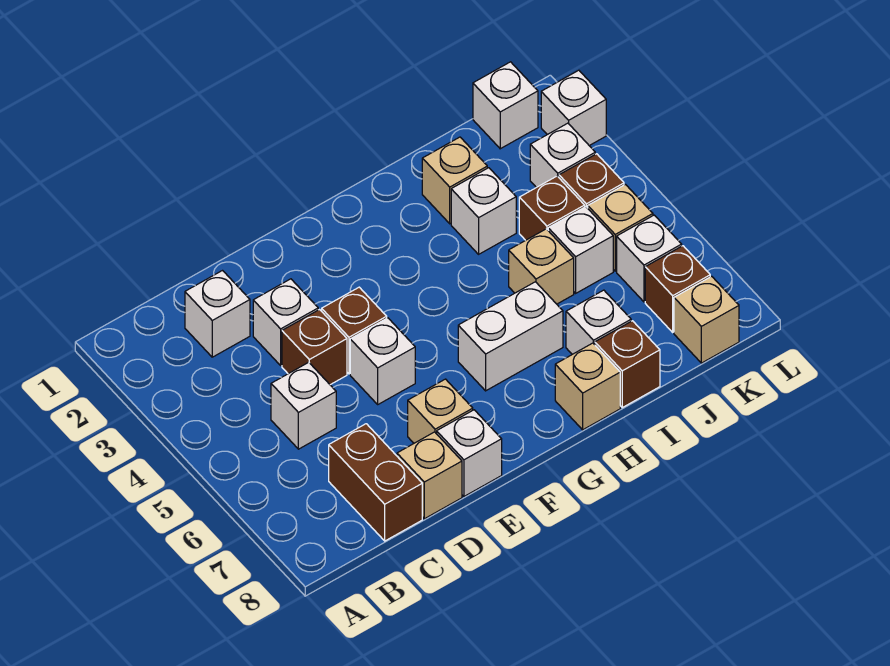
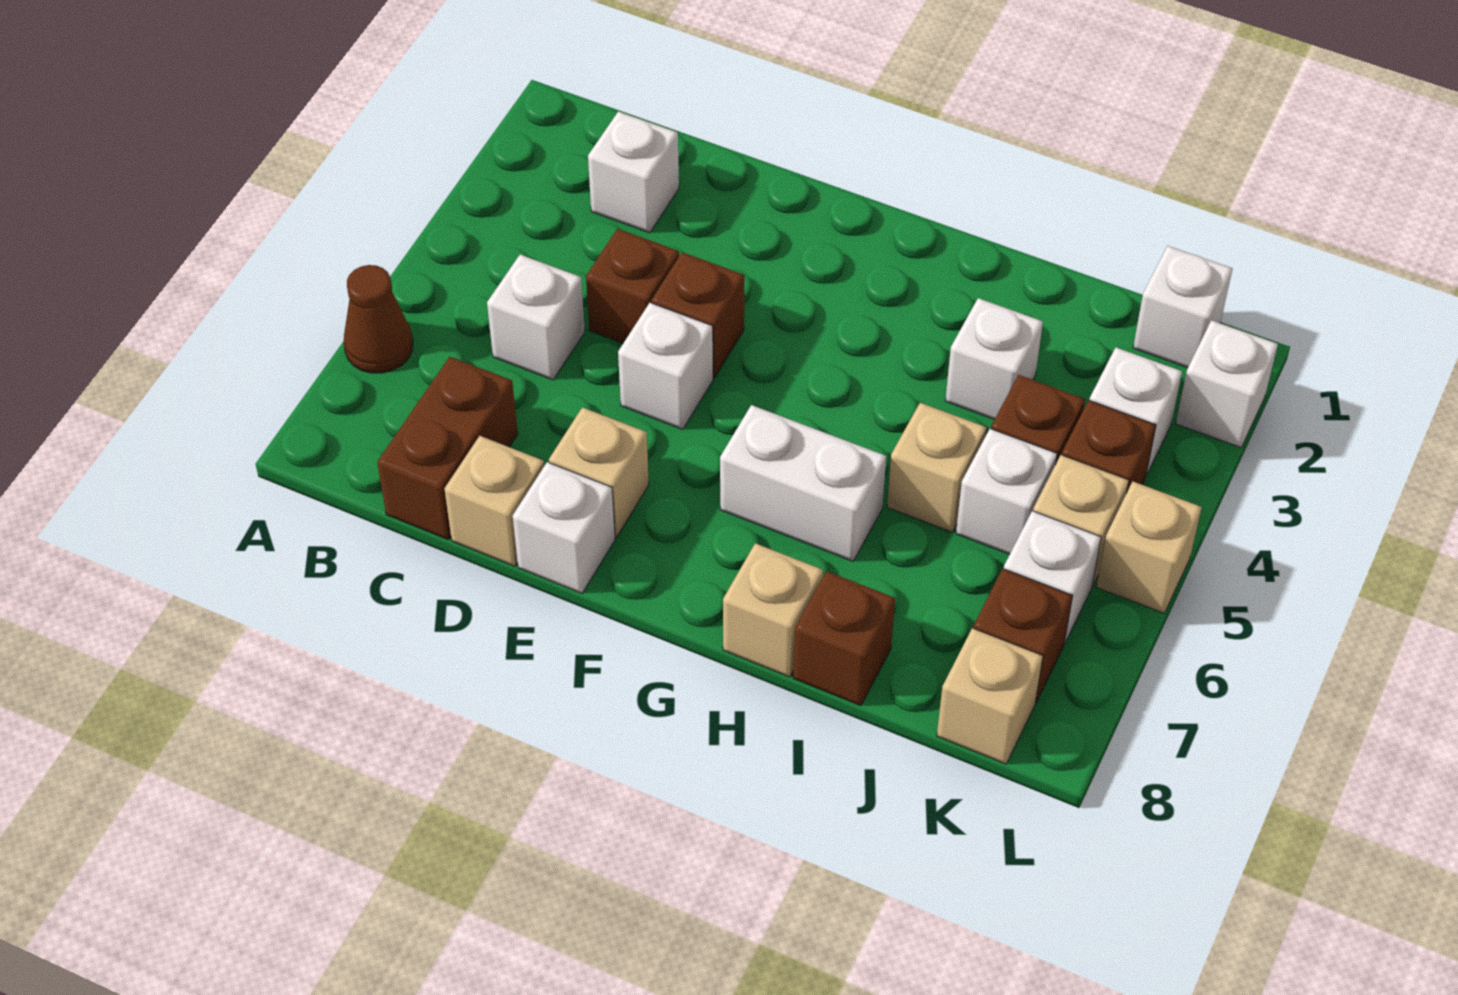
none -> brown cone A6 level 1
white brick D3 level 1 -> none
tan brick I2 level 1 -> tan brick L5 level 1
white brick I7 level 1 -> none

